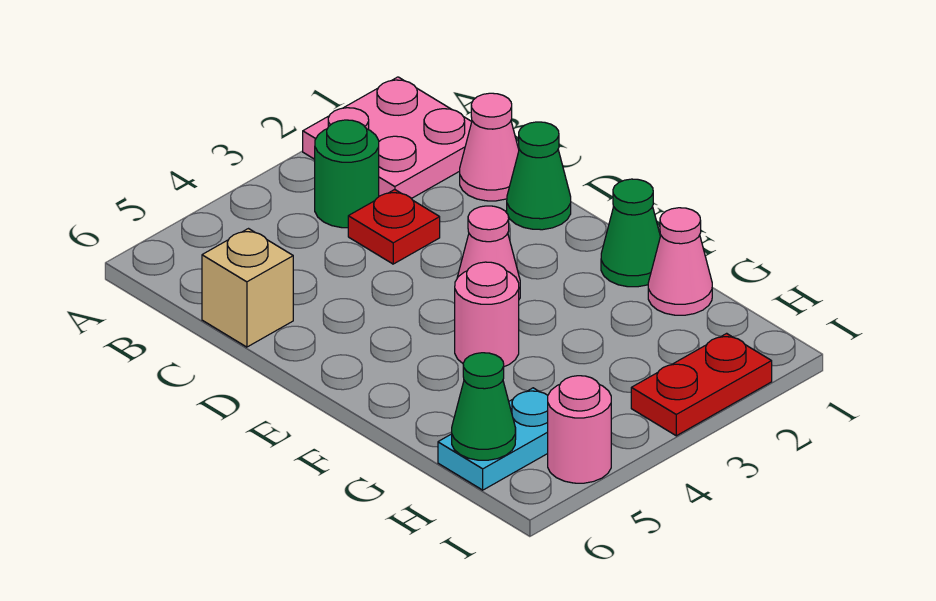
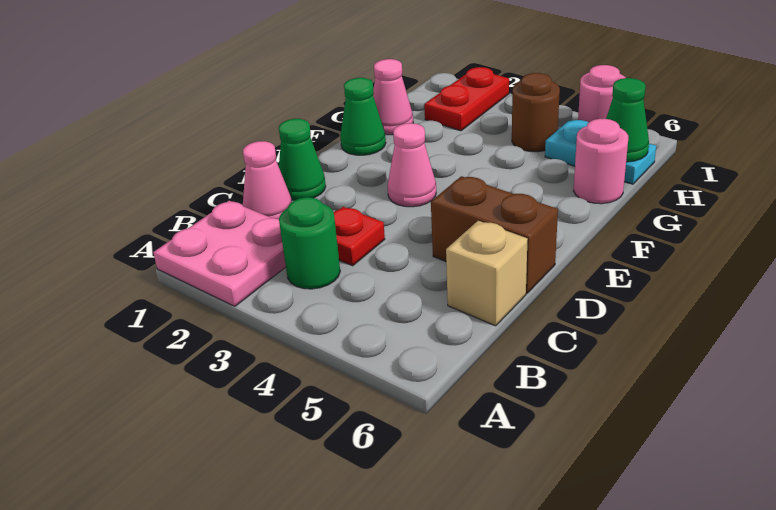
none -> brown brick D5:D6 level 1
pink round brick F4 level 1 -> pink round brick G6 level 1
none -> brown round brick H4 level 1
red plate I2:I3 level 1 -> red plate H2:I2 level 1

